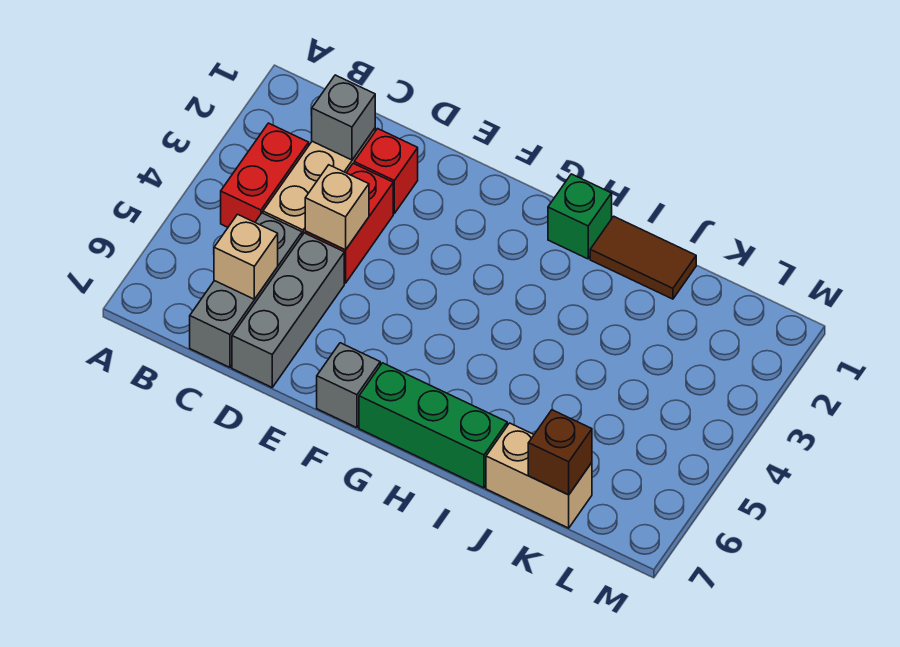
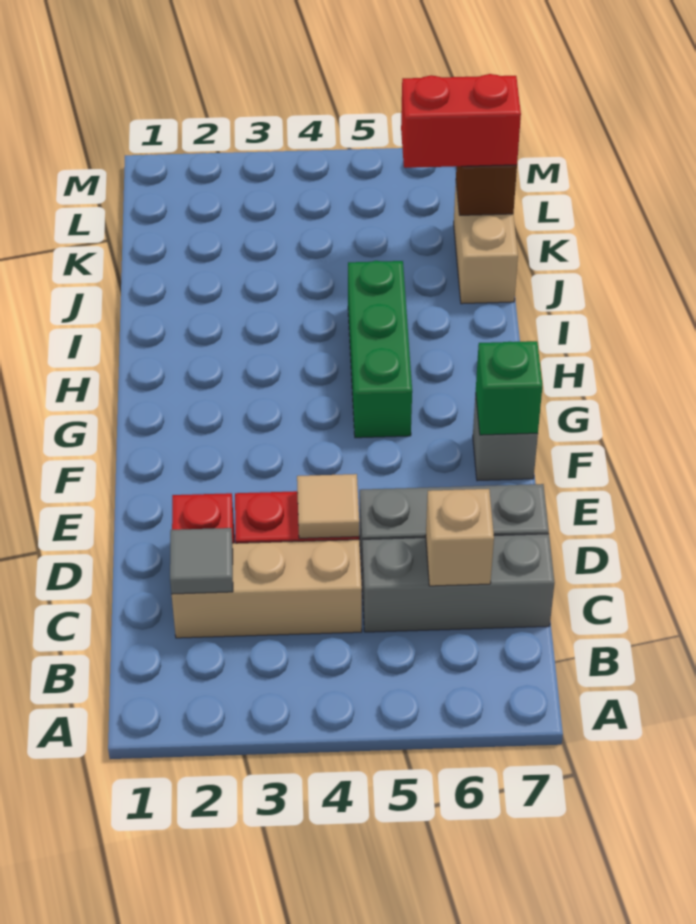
red brick B3:B4 level 1 -> red brick K6:K7 level 3
grey brick C2 level 2 -> grey tile C2 level 2
tan brick D4 level 2 -> tan tile D4 level 2
green brick G7:I7 level 1 -> green brick G5:I5 level 1
green brick H1 level 1 -> green brick F7 level 2
brown tile I1:J1 level 1 -> none

